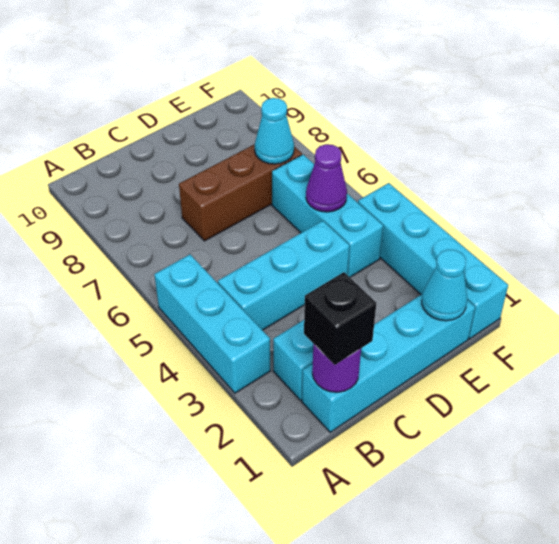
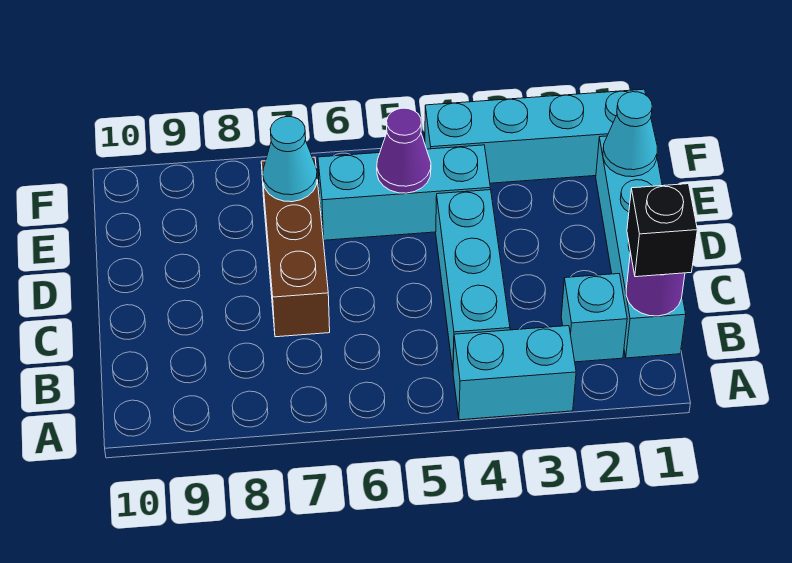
cyan brick A3:A5 level 1 -> cyan brick A3:A4 level 1

